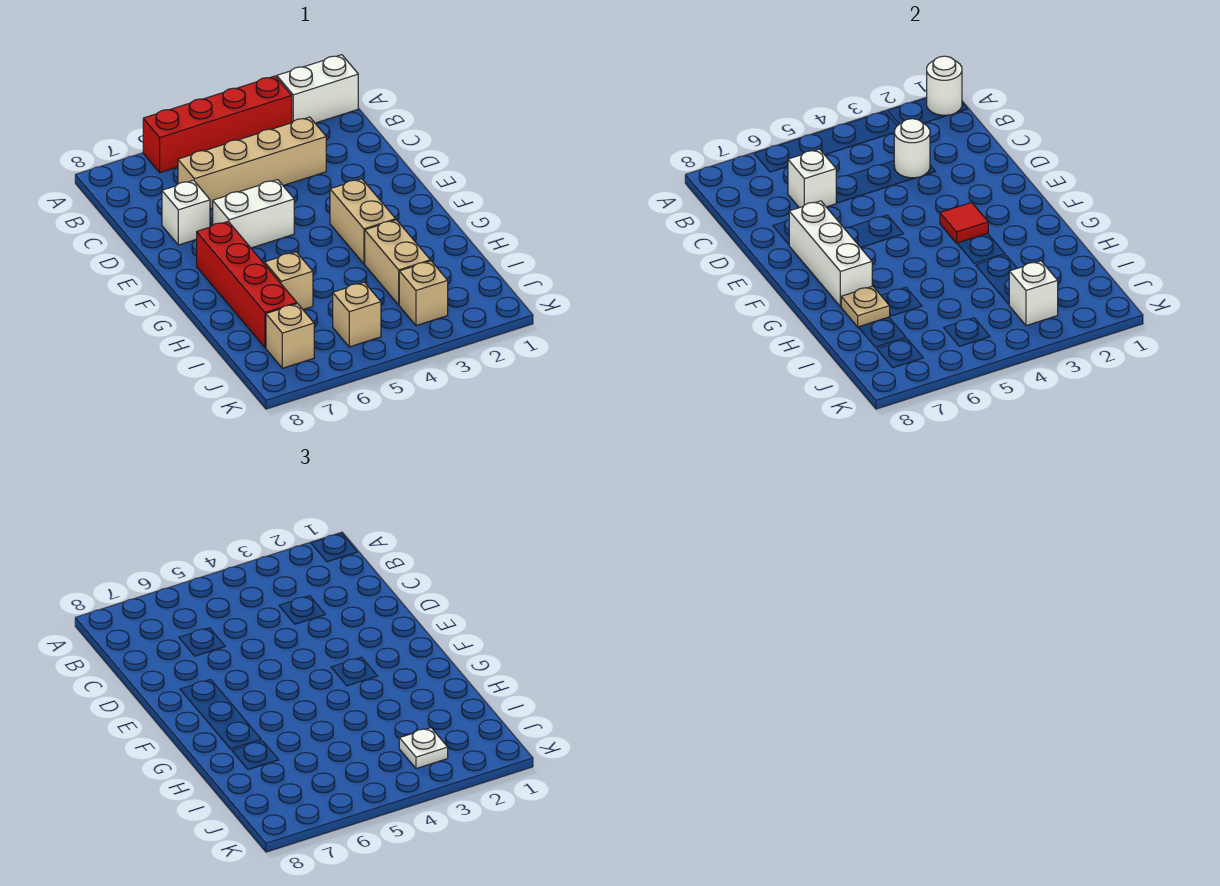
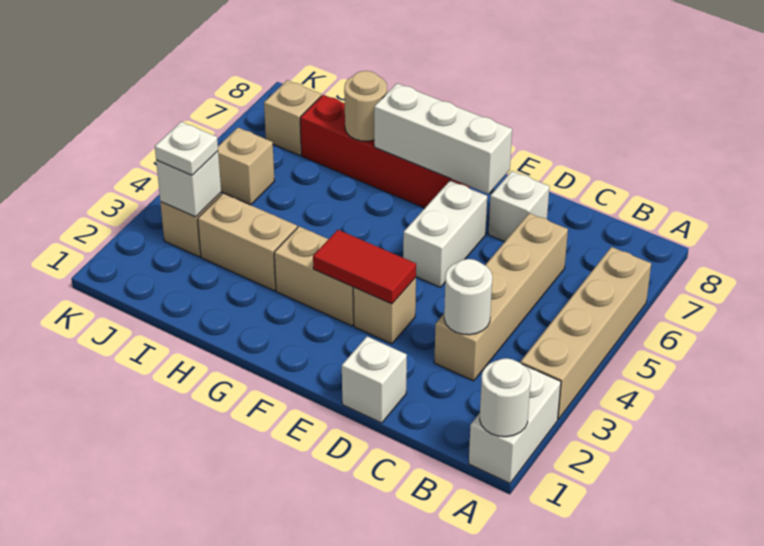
red brick A3:A6 level 1 -> tan brick A3:A6 level 1
white brick C6 level 2 -> white brick D1 level 1
red tile F3 level 2 -> red tile E3:F3 level 2
tan brick H6 level 1 -> tan brick E3 level 1
tan plate H7 level 2 -> tan round brick H7 level 2

